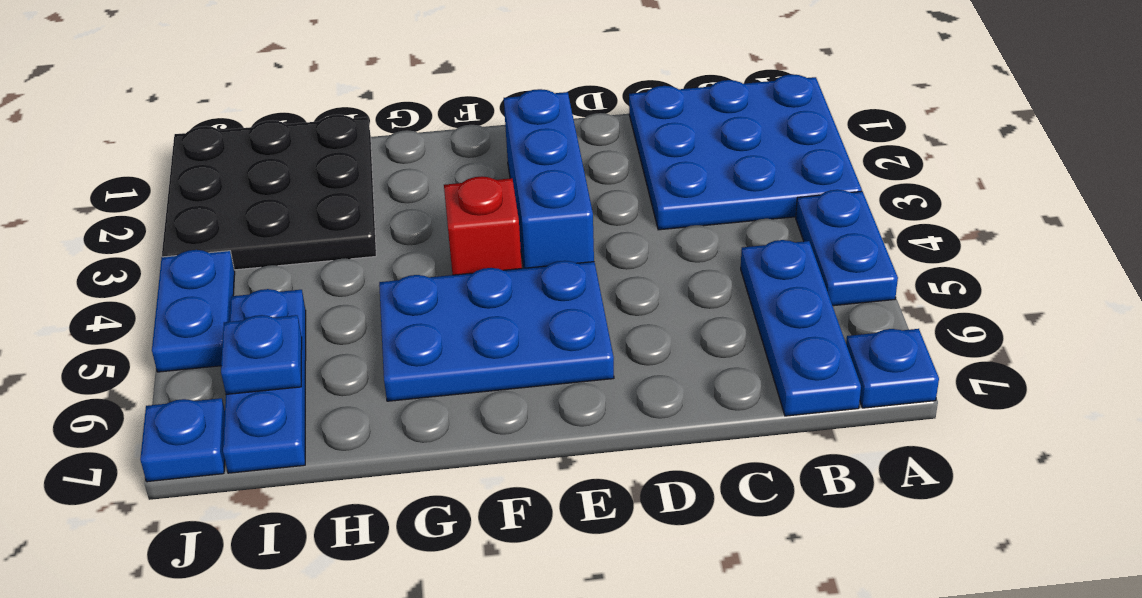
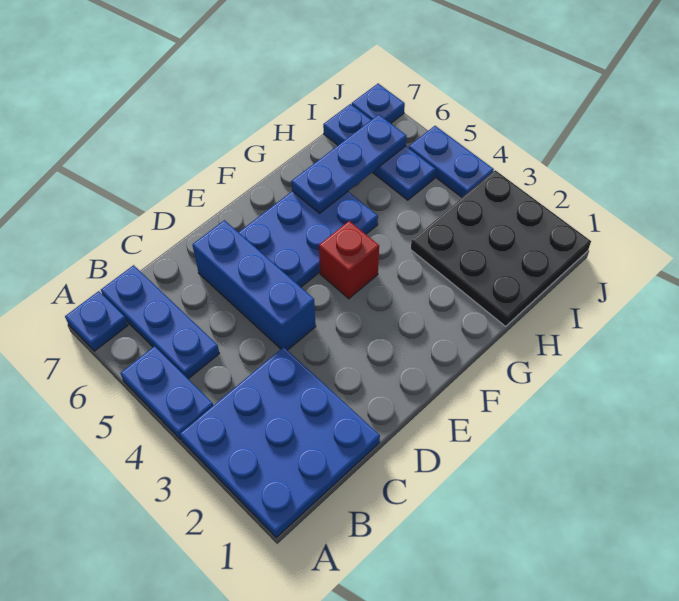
blue brick E2:E4 level 1 -> blue brick D4:D6 level 1
blue plate I6 level 2 -> blue plate G6:I6 level 2

